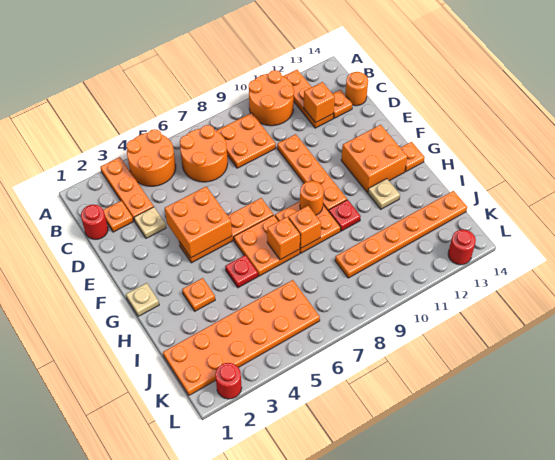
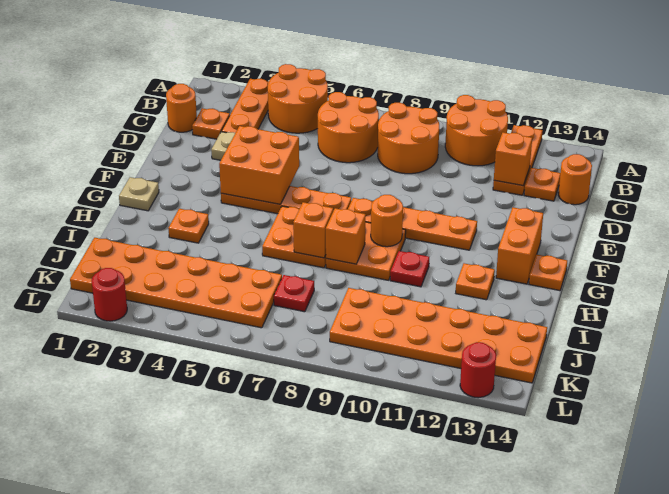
orange plate B8:C9 level 1 -> orange round brick B8:C9 level 1
red round brick C1 level 1 -> orange round brick C1 level 1
orange plate D10:G10 level 1 -> orange plate F8:F11 level 1
orange brick F12:G13 level 1 -> orange brick F13:G13 level 1
red plate H5 level 1 -> red plate J7 level 1
tan plate H12 level 1 -> orange plate H12 level 1
orange plate J9:J14 level 1 -> orange plate J9:K14 level 1

